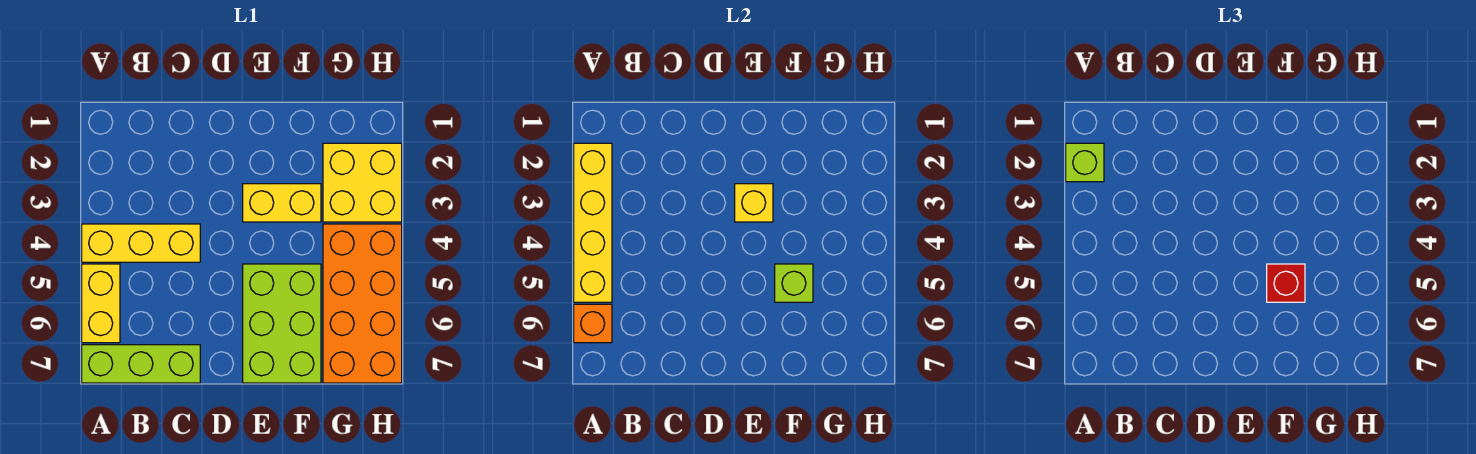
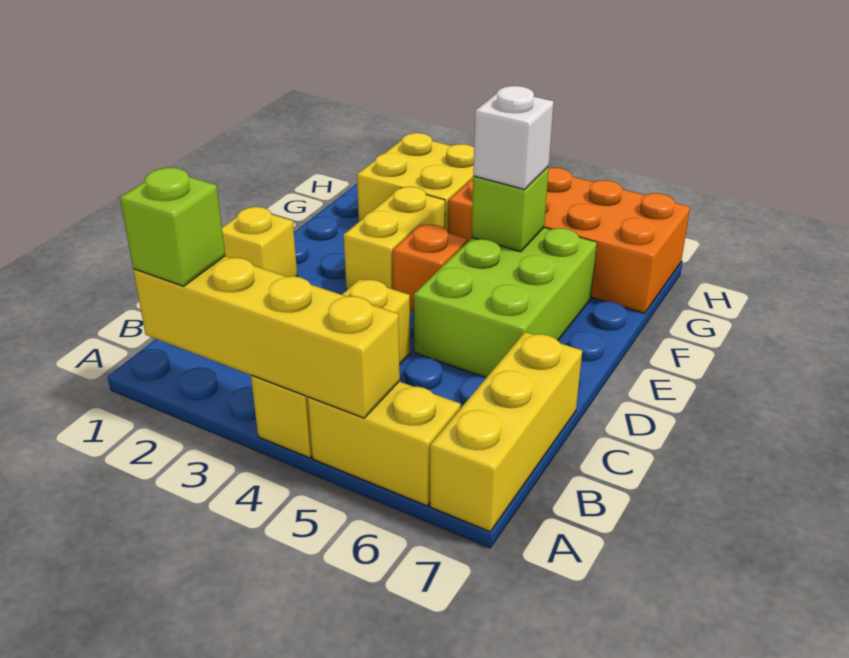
orange brick A6 level 2 -> orange brick E4 level 1
lime brick A7:C7 level 1 -> yellow brick A7:C7 level 1
yellow brick E3 level 2 -> yellow brick D1 level 1
lime brick E5:F7 level 1 -> lime brick D5:F6 level 1
red brick F5 level 3 -> white brick F5 level 3

